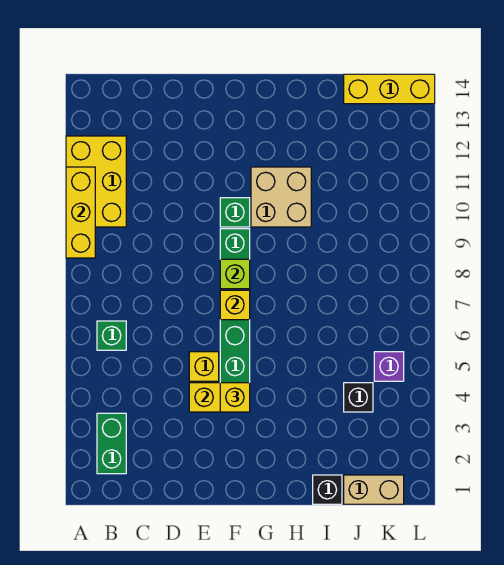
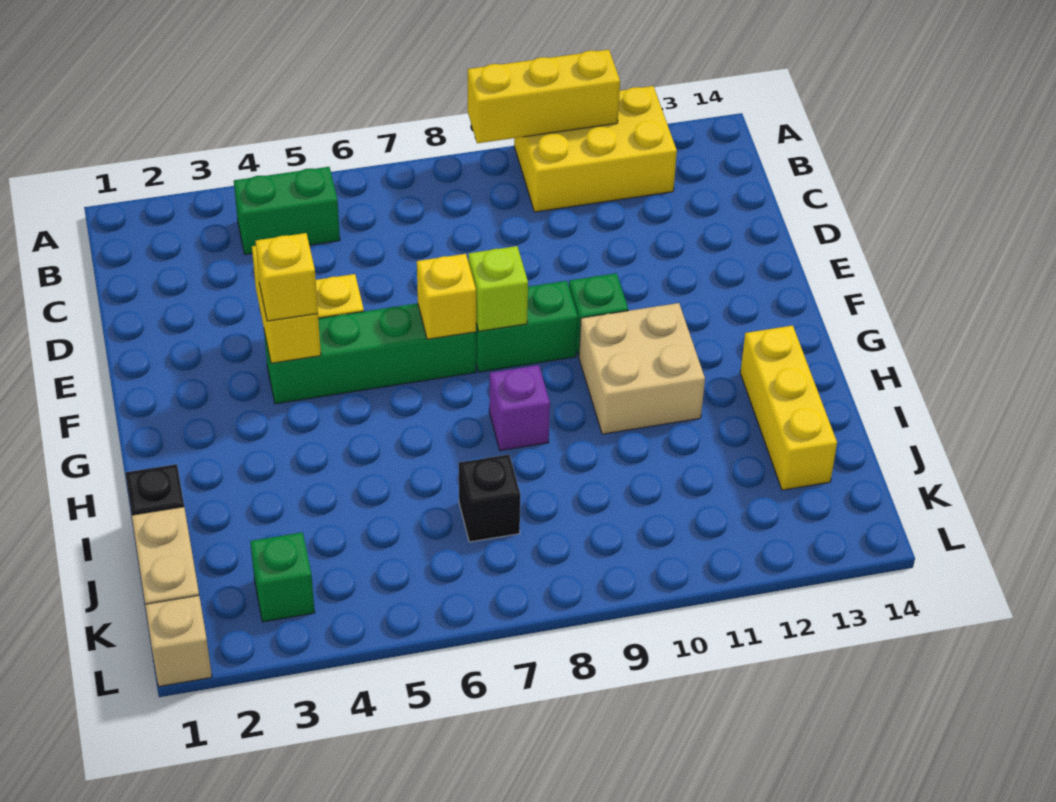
green brick B2:B3 level 1 -> green brick B4:B5 level 1
green brick B6 level 1 -> green brick K3 level 1
black brick J4 level 1 -> black brick J7 level 1
yellow brick J14:L14 level 1 -> yellow brick H13:J13 level 1
purple brick K5 level 1 -> purple brick H8 level 1
none -> tan brick L1 level 1

